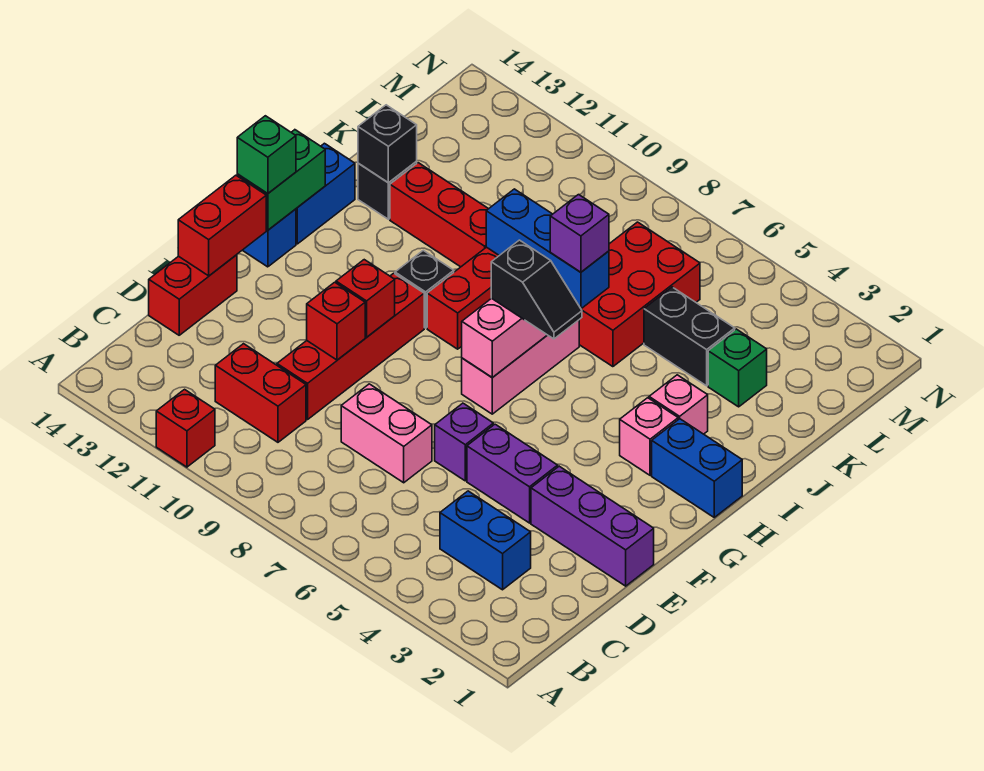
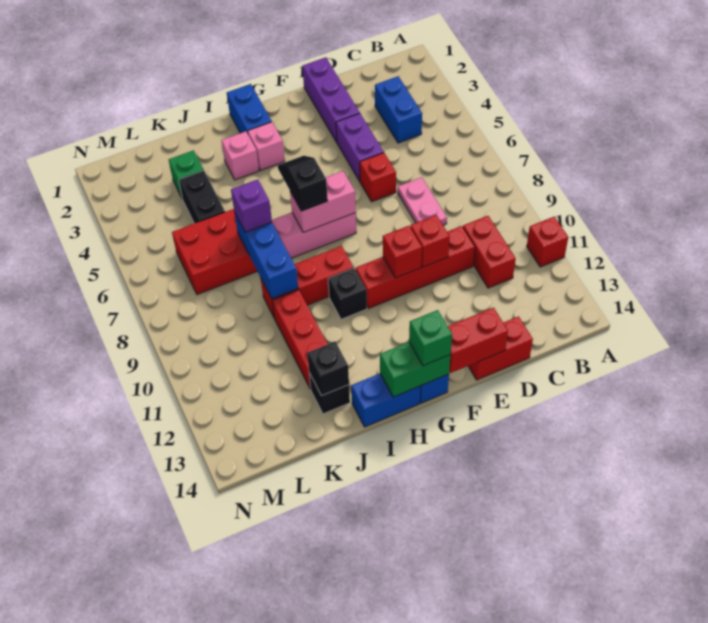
pink brick D7:D8 level 1 -> pink plate D7:D8 level 1
purple brick E6 level 1 -> red brick E6 level 1

